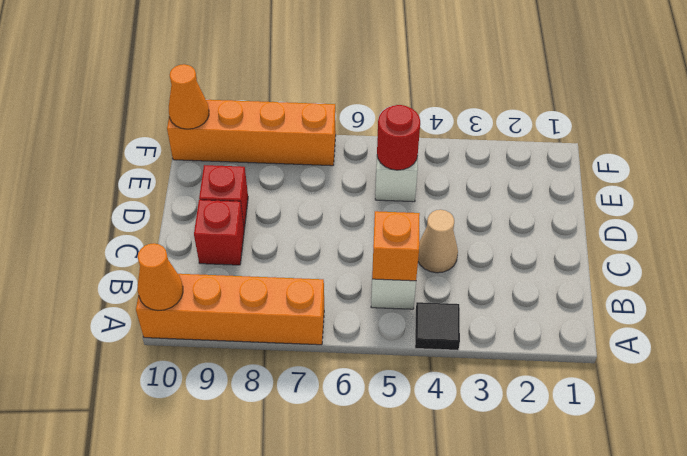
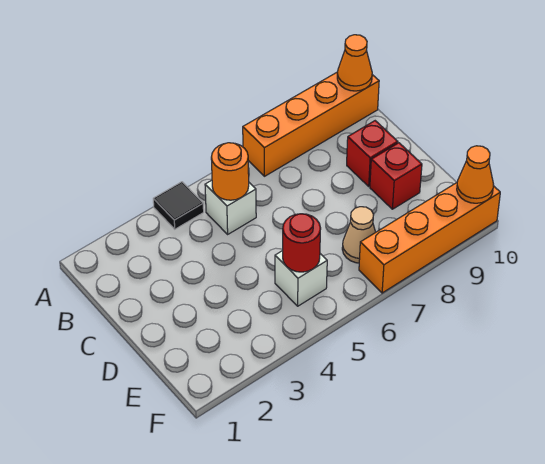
orange brick B5 level 2 -> orange round brick B5 level 2
tan cone C4 level 1 -> tan cone E7 level 1

